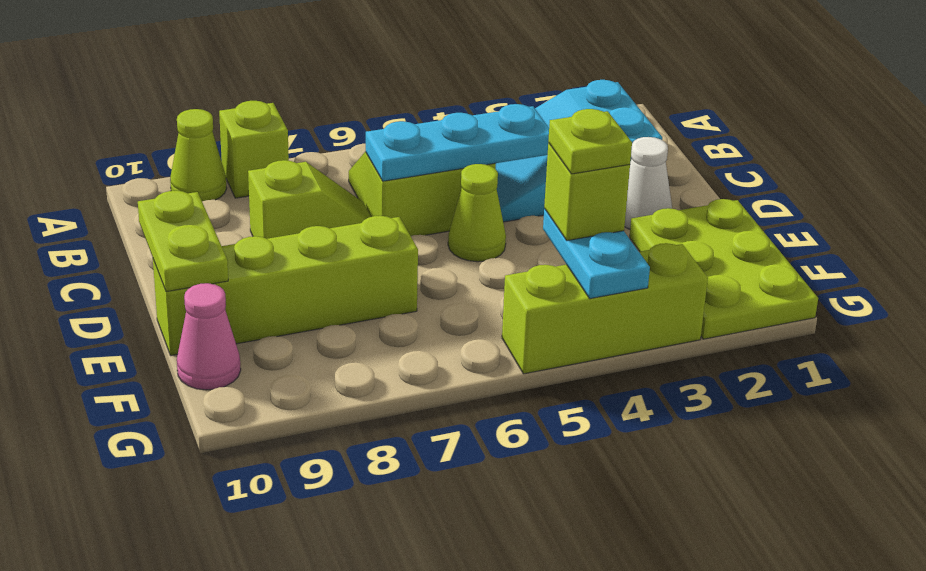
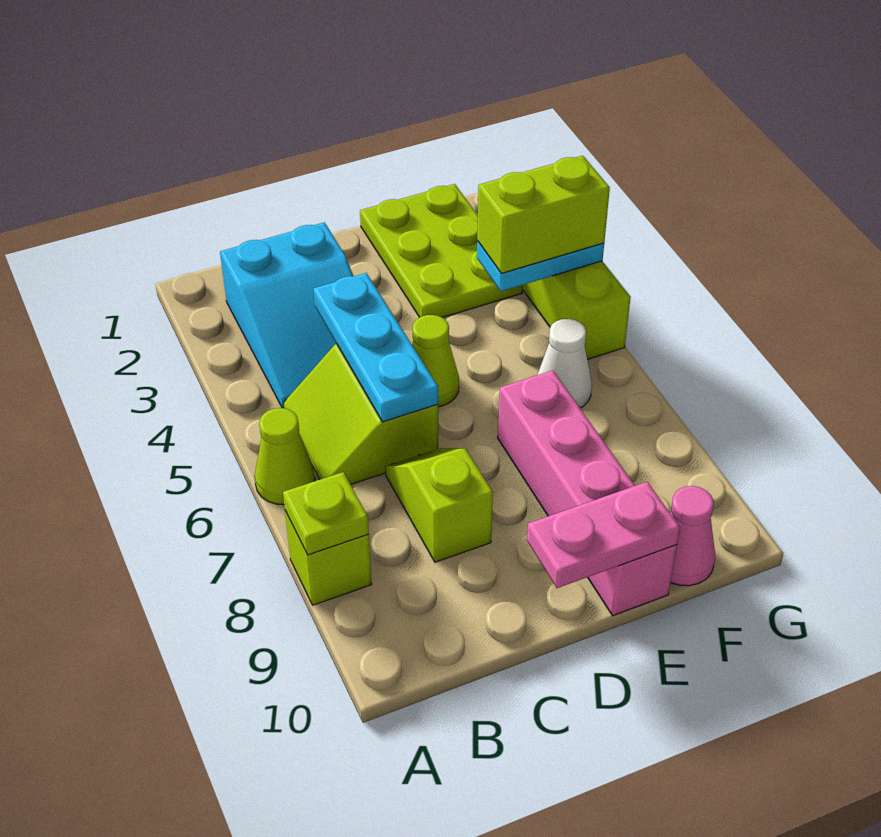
lime cone A9 level 1 -> lime cone A6 level 1
white cone D2 level 1 -> white cone F6 level 1
lime plate D10:E10 level 2 -> pink plate D10:E10 level 2
lime plate E1:G2 level 1 -> lime plate E1:F3 level 1
lime brick E7:E10 level 1 -> pink brick E7:E10 level 1
lime brick F4 level 3 -> lime brick F4:G4 level 3
lime plate F4 level 4 -> lime plate A8 level 2

